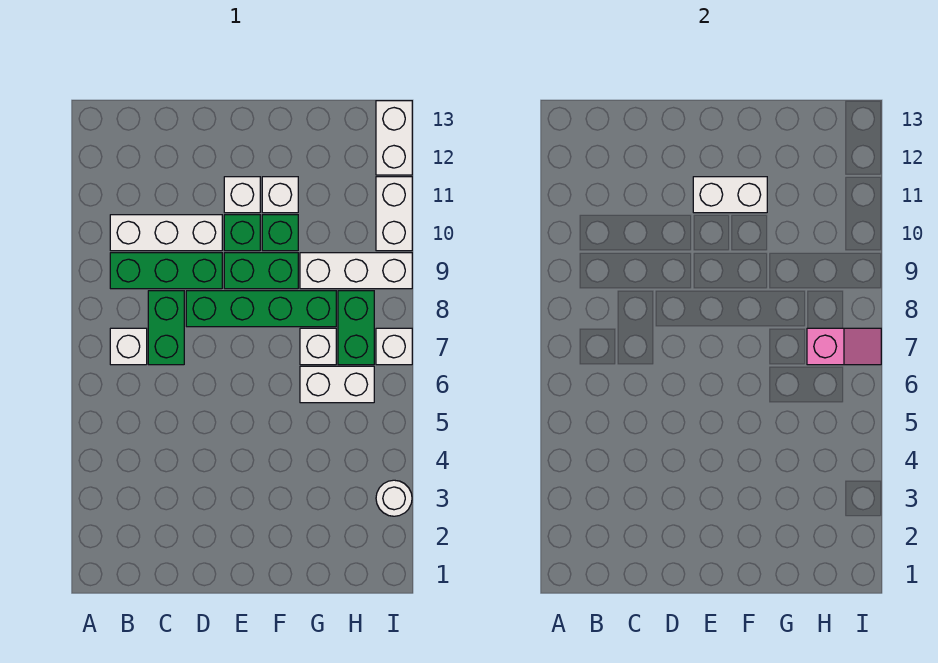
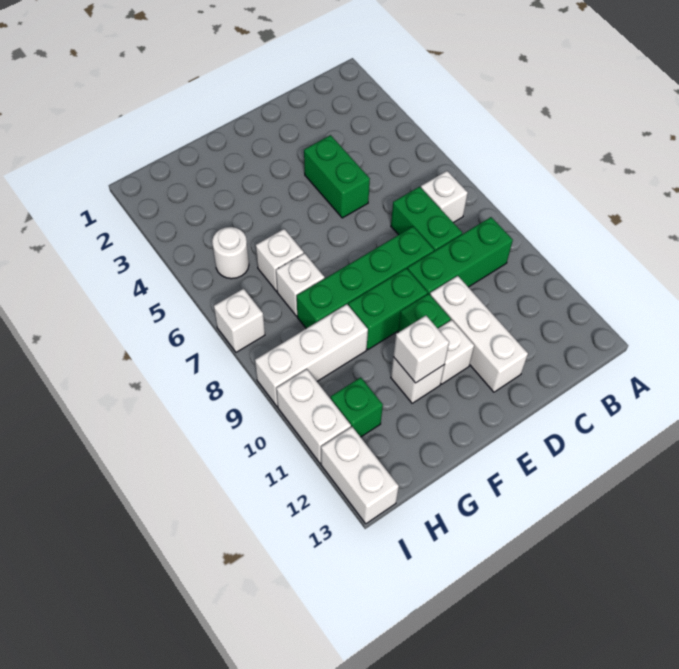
white brick B10:D10 level 1 -> white brick D10:D12 level 1
white brick E11:F11 level 2 -> white brick F11 level 2
green brick F10 level 1 -> green brick H11 level 1
white brick G6:H6 level 1 -> white brick G6 level 1
green brick H7:H8 level 1 -> green brick D4:D5 level 1
pink slope H7:I7 level 2 top H -> none
white round brick I3 level 1 -> white round brick H5 level 1

